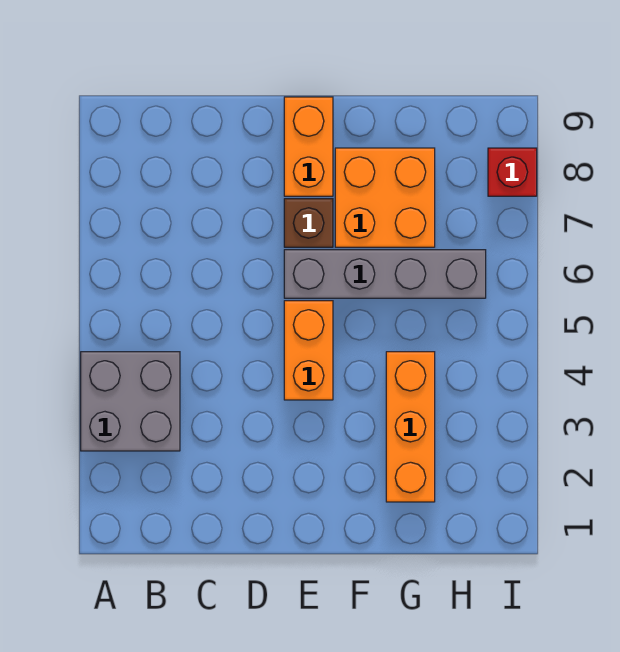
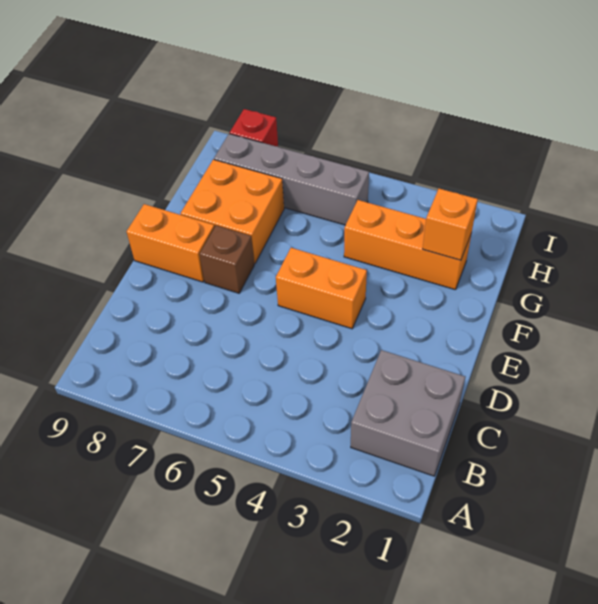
grey brick A3:B4 level 1 -> grey brick B1:C2 level 1
grey brick E6:H6 level 1 -> grey brick H5:H8 level 1
none -> orange brick G2 level 2

